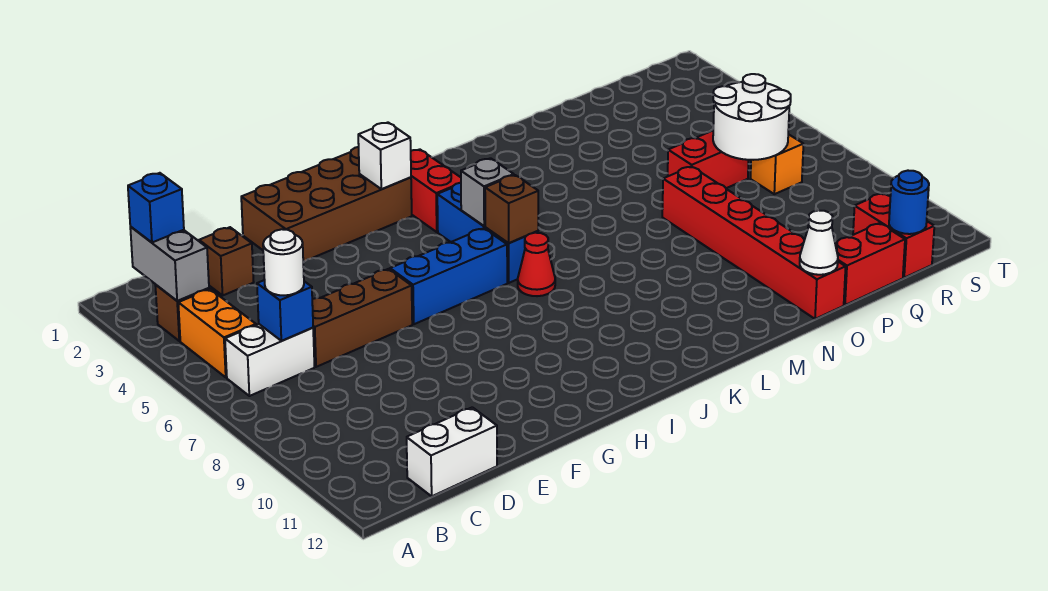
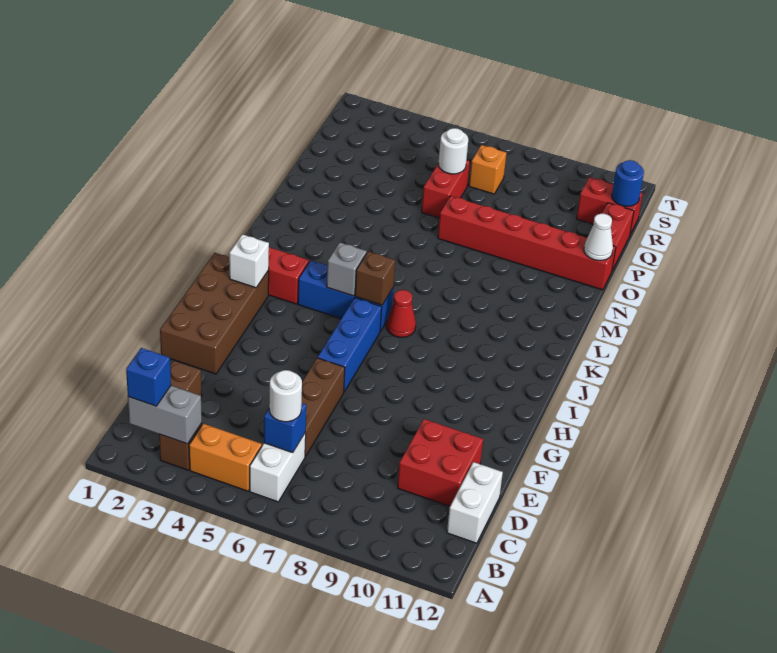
none -> red brick D10:E11 level 1
white round brick Q6:R7 level 2 -> white round brick Q6 level 2

